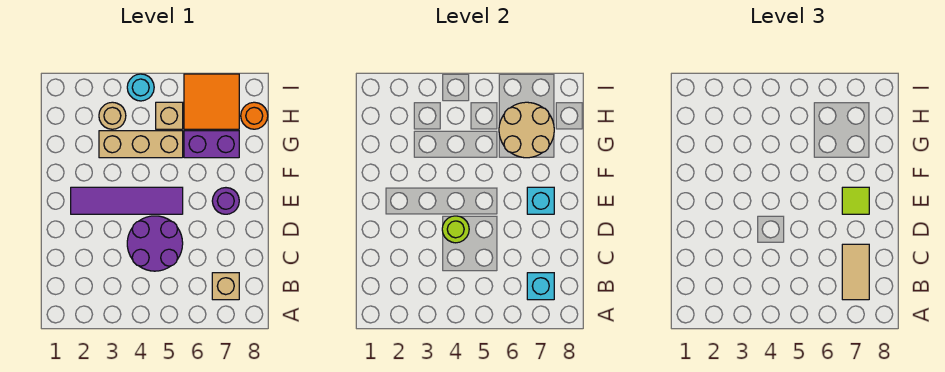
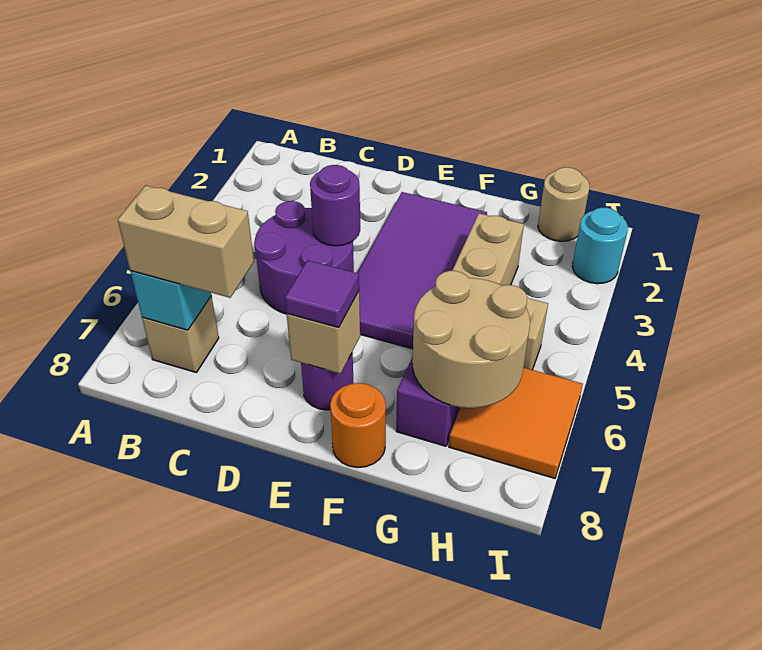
tan tile B7:C7 level 3 -> tan brick B7:C7 level 3
lime round brick D4 level 2 -> purple round brick D4 level 2
purple tile E2:E5 level 1 -> purple tile E2:F5 level 1
cyan brick E7 level 2 -> tan brick E7 level 2
lime tile E7 level 3 -> purple tile E7 level 3
tan round brick H3 level 1 -> tan round brick H1 level 1
orange round brick H8 level 1 -> orange round brick F8 level 1
cyan round brick I4 level 1 -> cyan round brick I2 level 1

